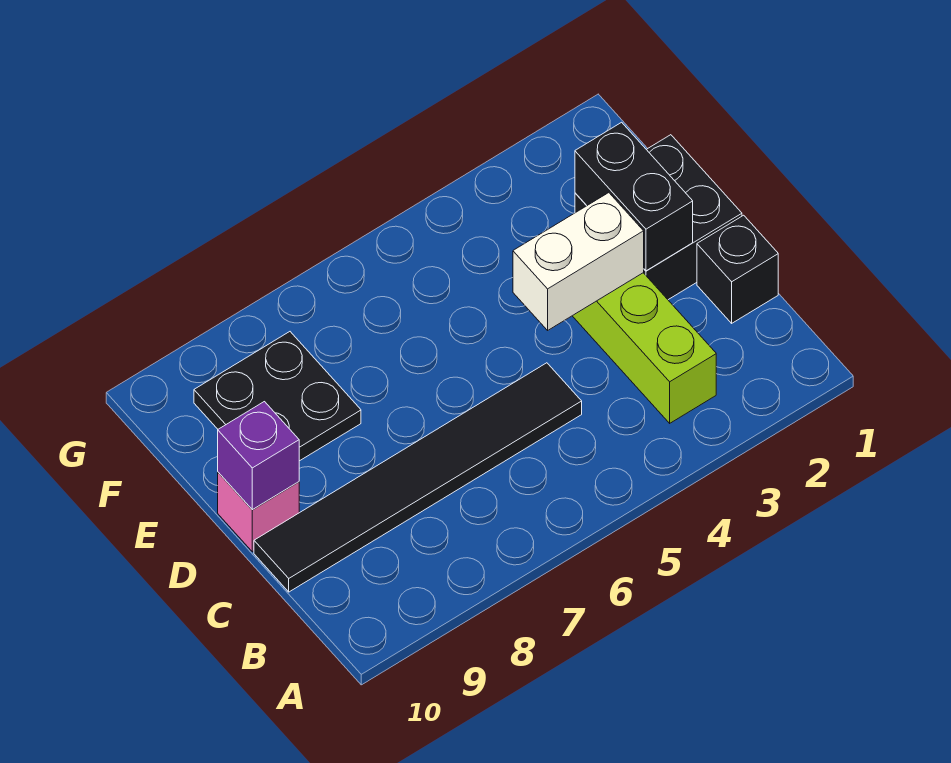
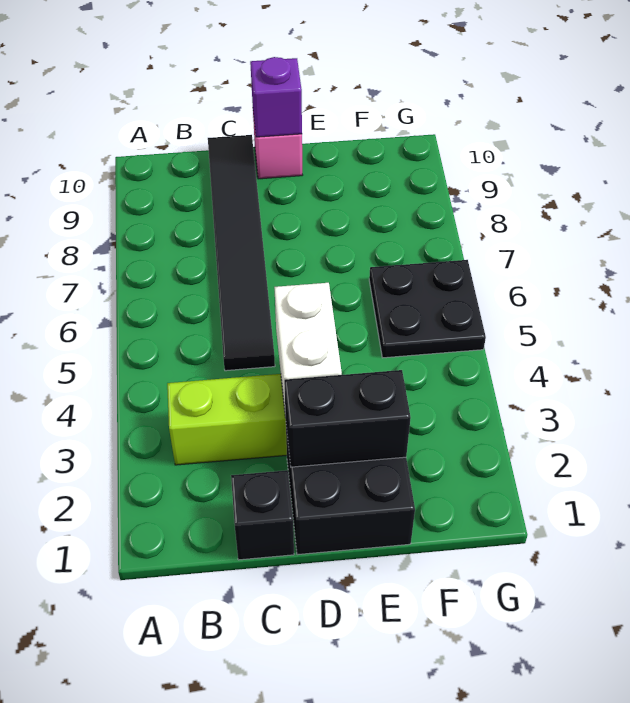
black plate E8:F9 level 1 -> black plate F5:G6 level 1

